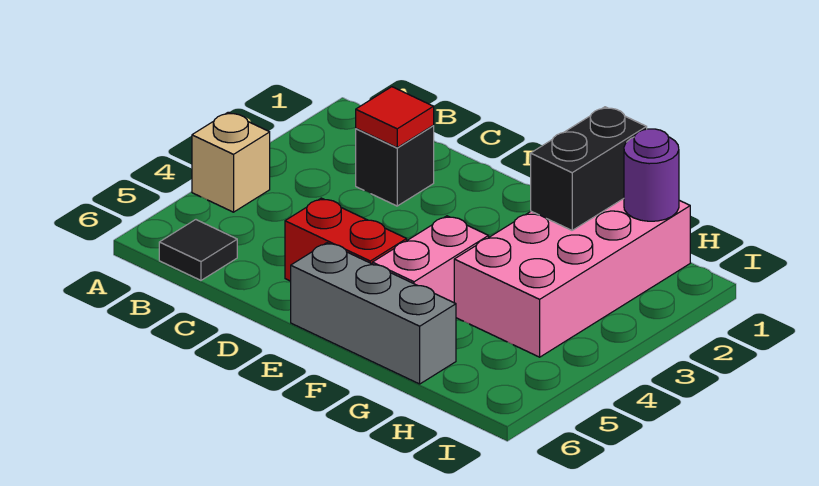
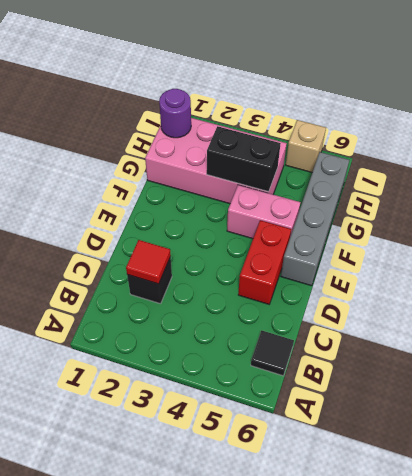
tan brick A4 level 1 -> tan brick I5 level 1
grey brick E6:G6 level 1 -> grey brick E6:H6 level 1
black brick G1:G2 level 2 -> black brick G3:G4 level 2

